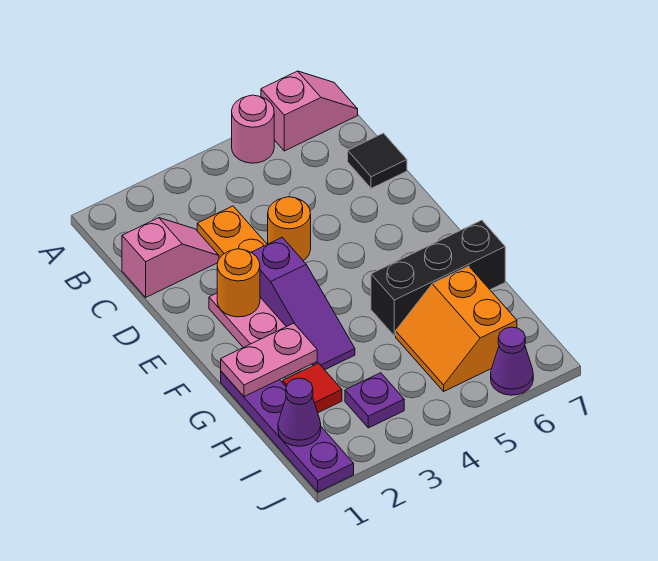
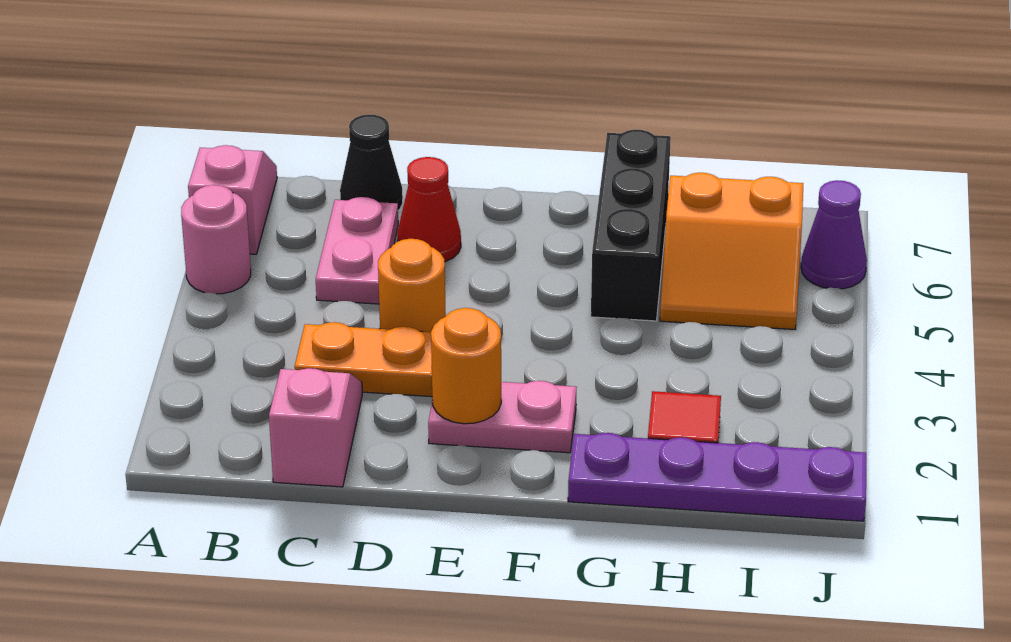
black tile C7 level 1 -> black cone C7 level 1
none -> red cone D6 level 1
purple slope E3:G3 level 1 top E -> none
pink plate G1:G2 level 2 -> pink plate C5:C6 level 1
purple cone I1 level 2 -> none
purple plate I3 level 1 -> none

